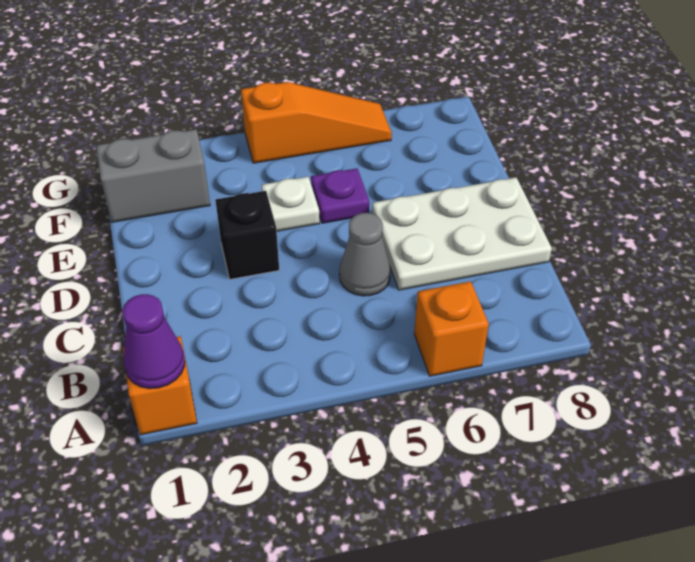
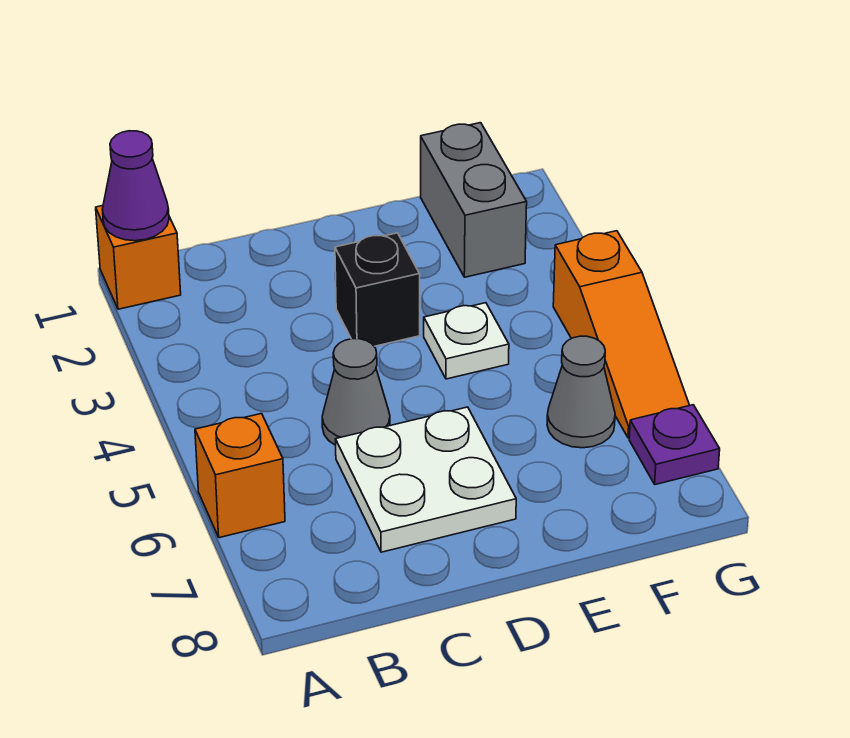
white plate C6:D8 level 1 -> white plate C6:D7 level 1
purple plate E5 level 1 -> purple plate G7 level 1
none -> grey cone F6 level 1

